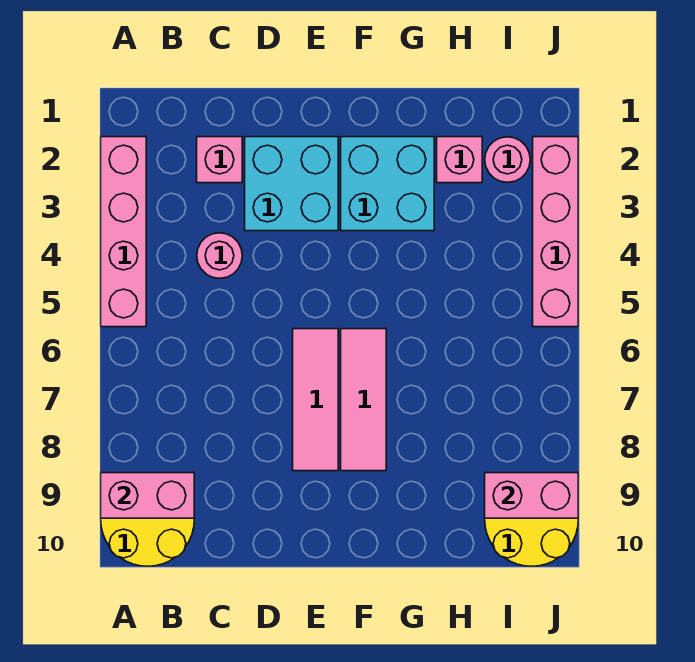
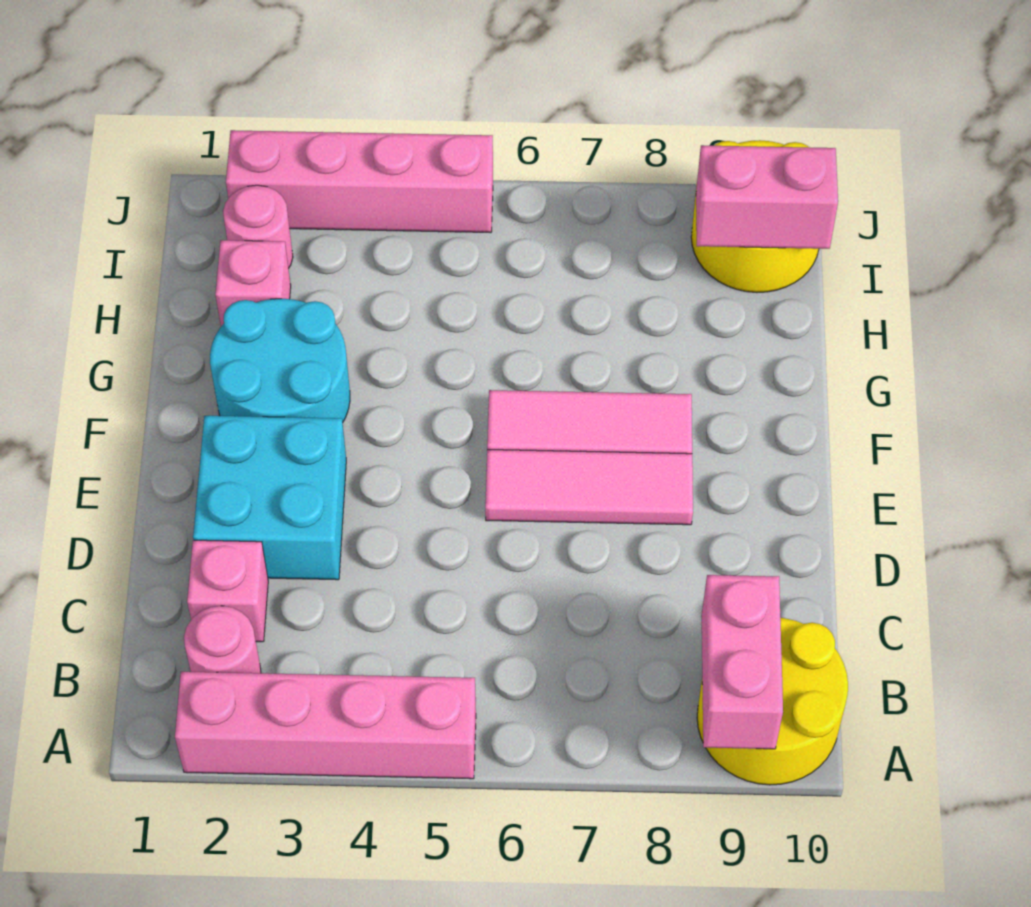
pink round brick C4 level 1 -> pink round brick B2 level 1
cyan brick F2:G3 level 1 -> cyan round brick F2:G3 level 1
pink brick I9:J9 level 2 -> pink brick I9:I10 level 2

